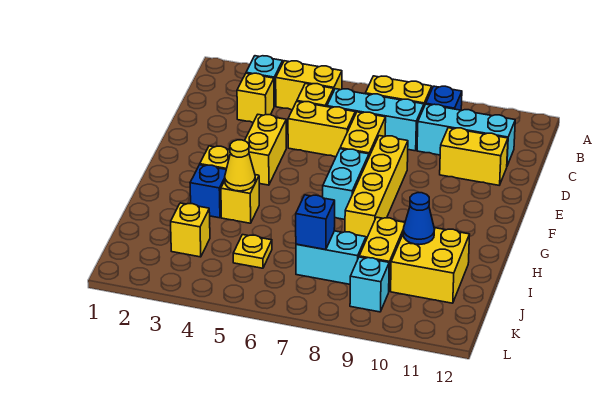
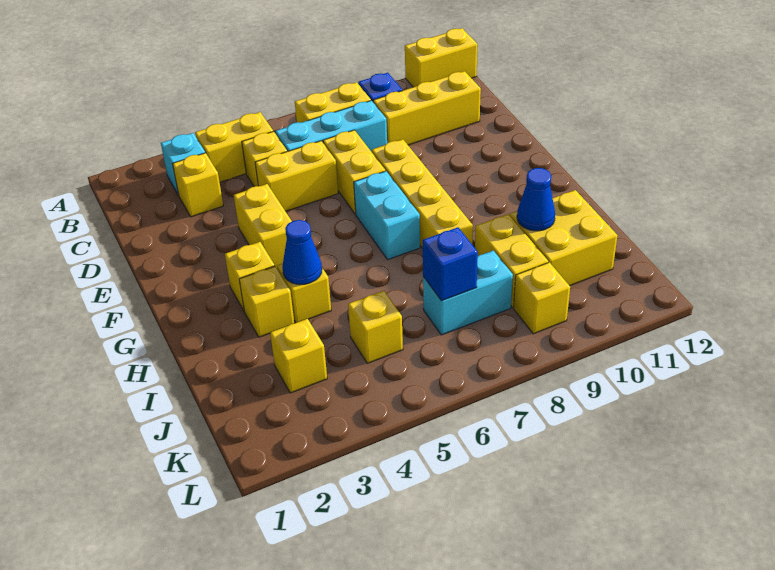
cyan brick C9:C11 level 1 -> yellow brick C9:C11 level 1
yellow brick D10:D11 level 1 -> yellow brick A11:A12 level 1
blue brick H3 level 1 -> yellow brick H3 level 1
yellow cone H4 level 2 -> blue cone H4 level 2
yellow plate J5 level 1 -> yellow brick J5 level 1
cyan brick K9 level 1 -> yellow brick K9 level 1

